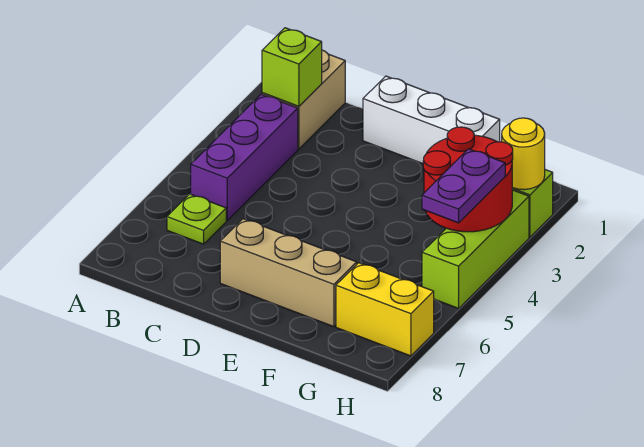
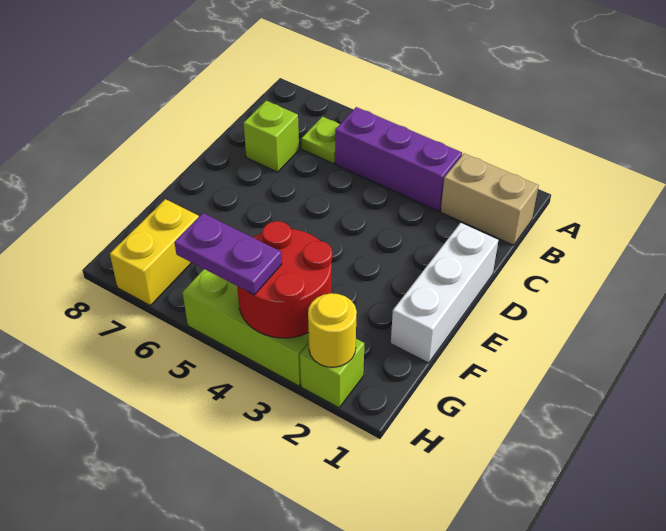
lime brick B2 level 2 -> lime brick C7 level 1
tan brick D7:F7 level 1 -> none

